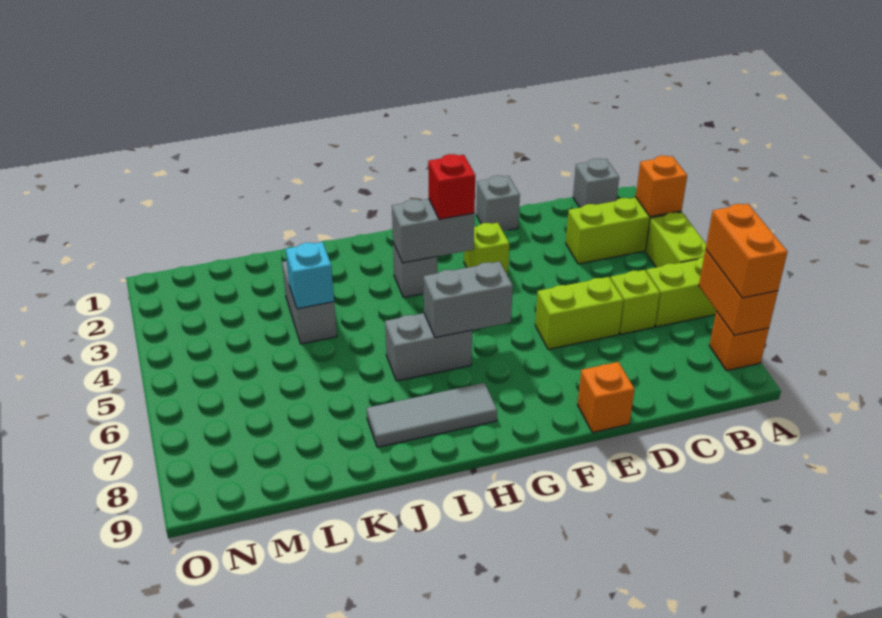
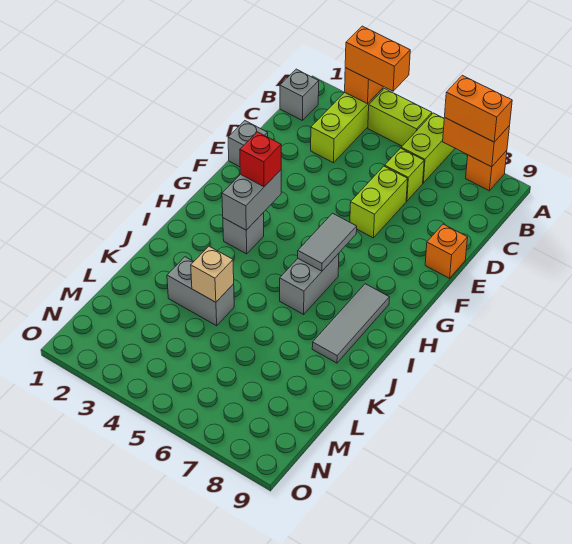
none -> orange brick A3:A4 level 3
lime brick F3 level 1 -> none
grey brick G6:H6 level 2 -> grey tile G6:H6 level 2
cyan brick K4 level 2 -> tan brick K4 level 2

